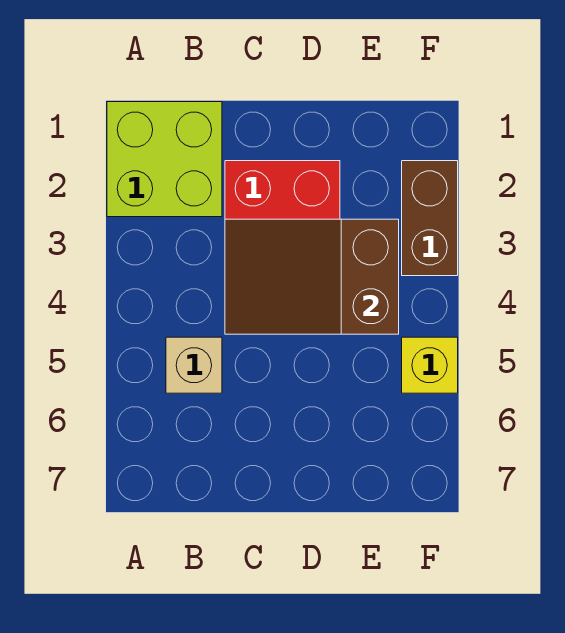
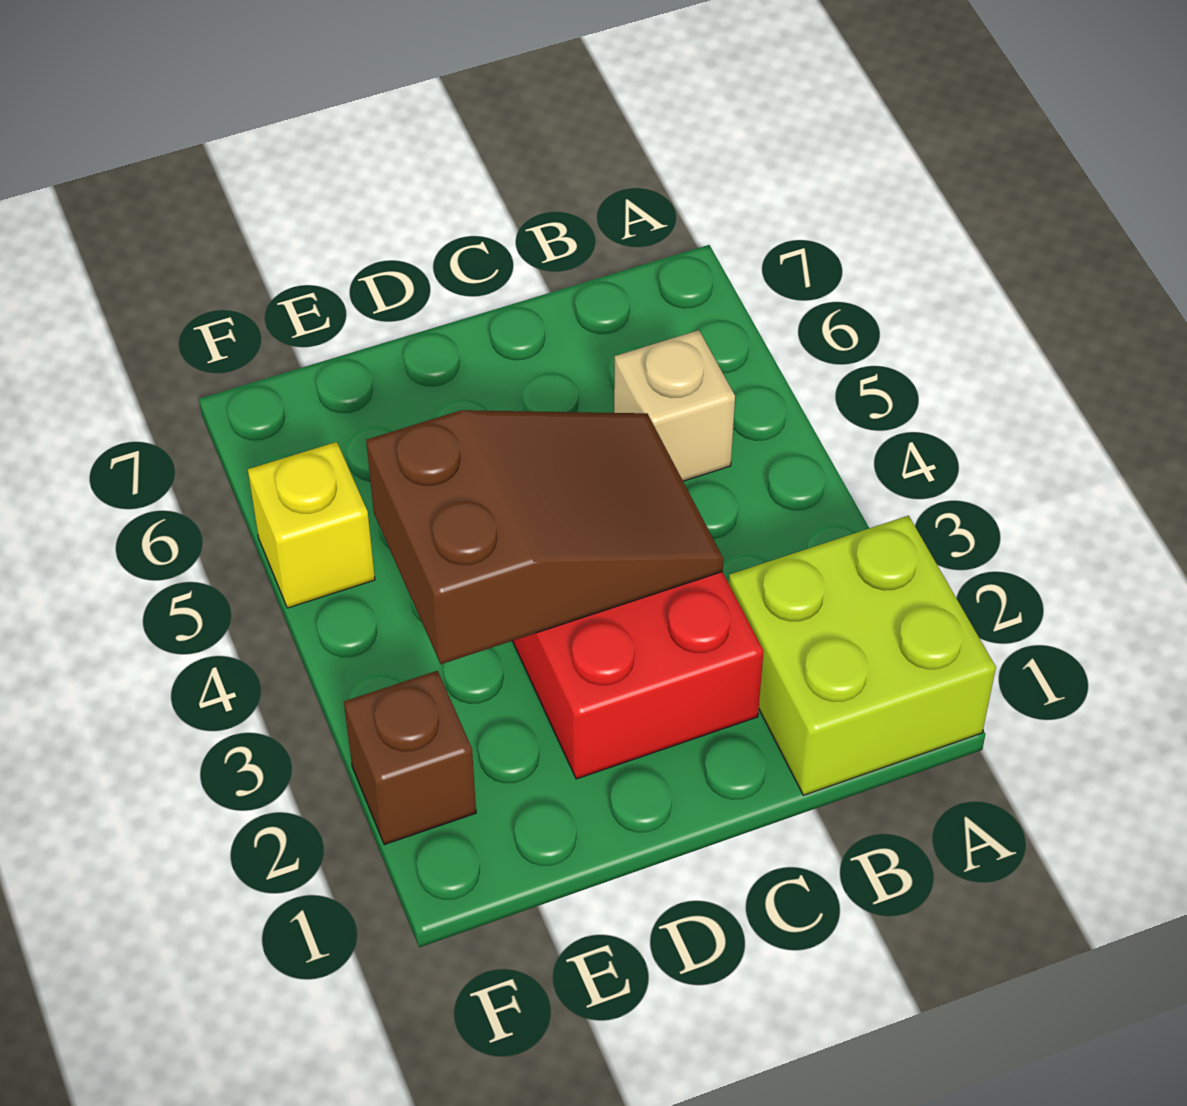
brown brick F2:F3 level 1 -> brown brick F2 level 1

